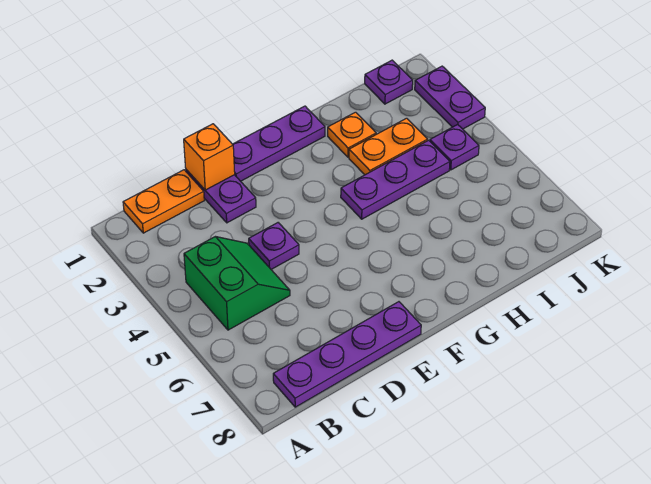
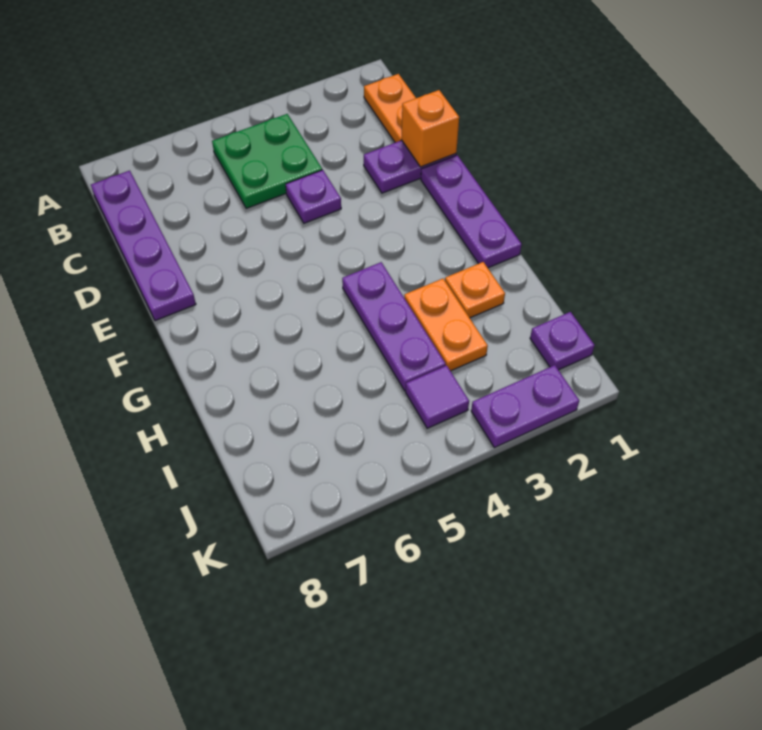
green slope B4:C5 level 1 top B -> green plate B4:C5 level 1
purple plate J4 level 1 -> purple tile J4 level 1

